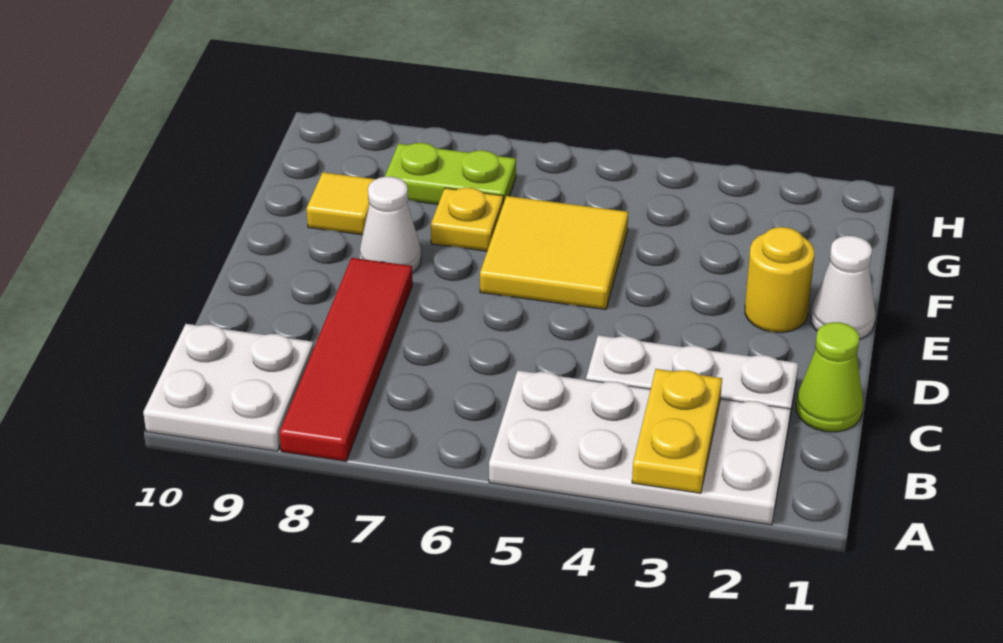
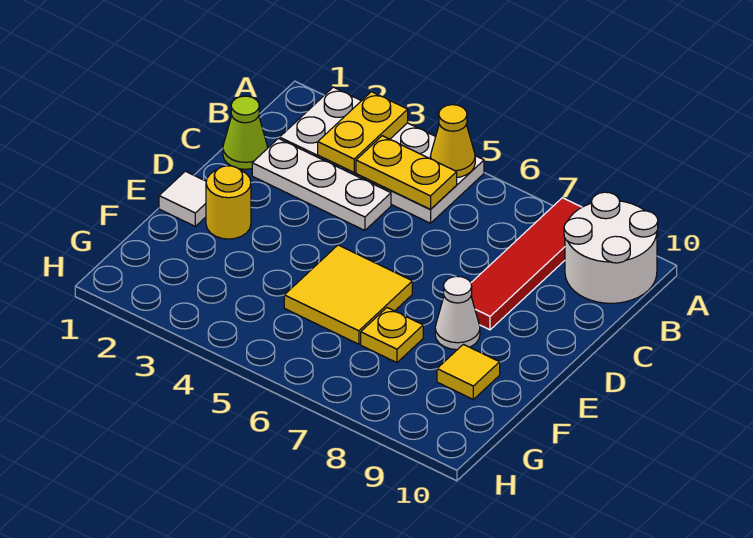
none -> yellow cone A5 level 2
white plate A9:B10 level 1 -> white round brick A9:B10 level 1
none -> yellow plate B4:B5 level 2
white cone E1 level 1 -> white tile E1 level 1
lime plate G7:G8 level 1 -> none

